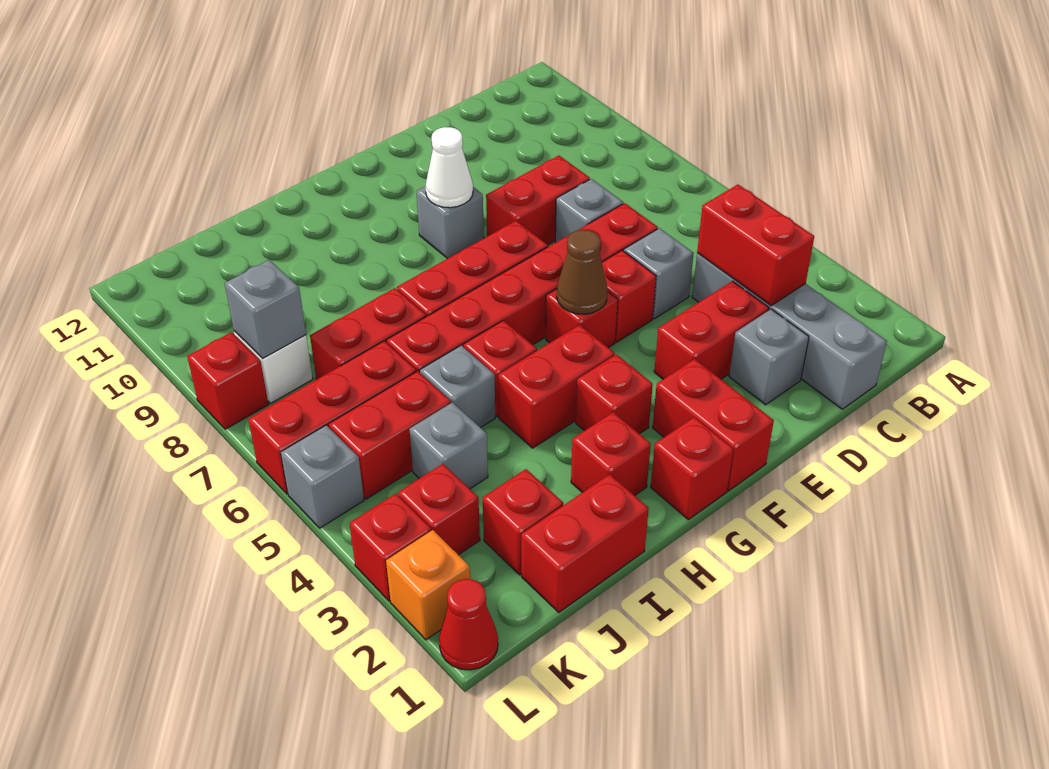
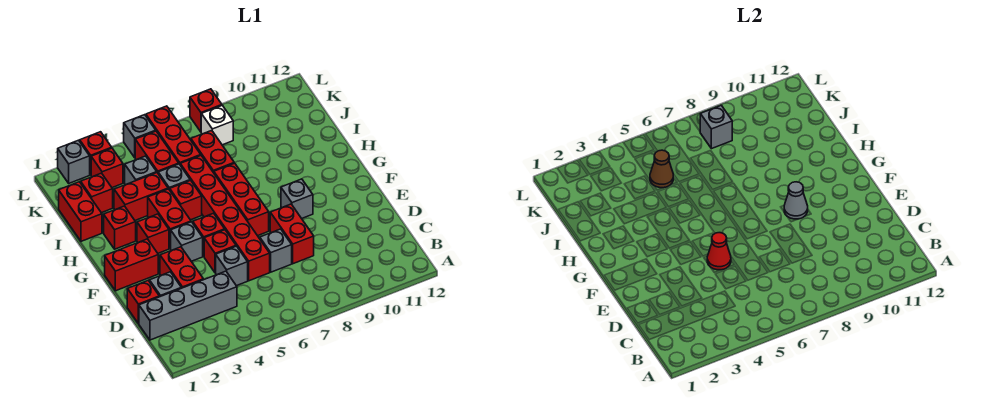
red brick C3:C4 level 2 -> red brick I3:I4 level 1
none -> grey brick F4 level 1
brown cone F5 level 2 -> brown cone J5 level 2
white cone F9 level 2 -> grey cone F9 level 2
red brick G1 level 1 -> red brick D1 level 1
red cone L1 level 1 -> red cone E5 level 2
orange brick L2 level 1 -> grey brick L2 level 1

